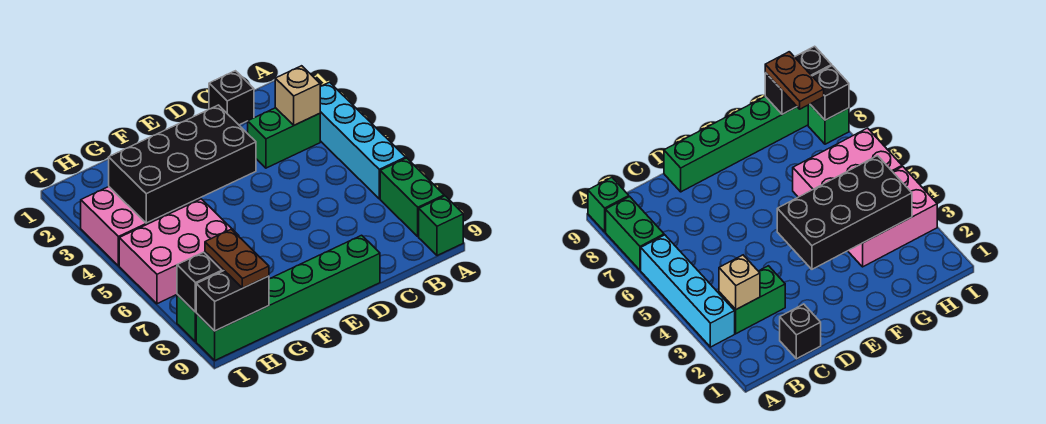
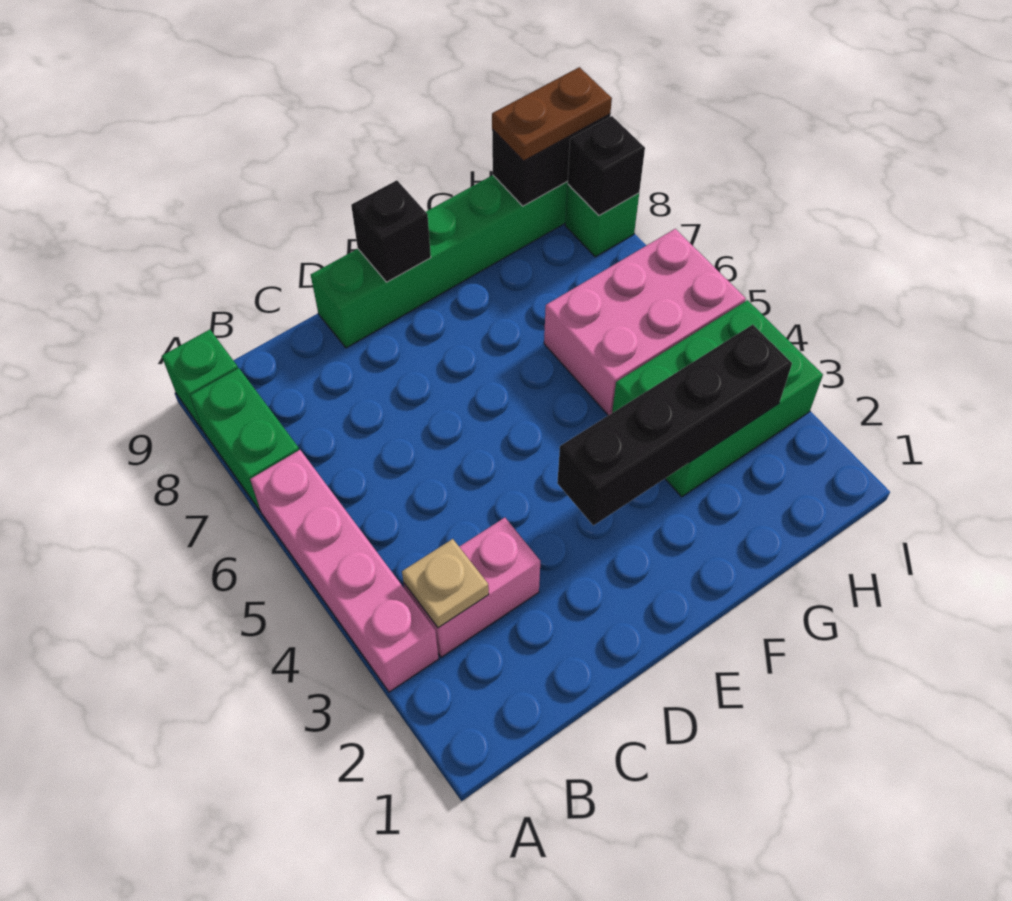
cyan brick A3:A6 level 1 -> pink brick A3:A6 level 1
green brick B3:C3 level 1 -> pink brick B3:C3 level 1
tan brick B3 level 2 -> tan plate B3 level 2
black brick C1 level 1 -> black brick E9 level 2
black brick E3:H4 level 2 -> black brick E3:H3 level 2
pink brick G3:I4 level 1 -> green brick G3:I4 level 1
brown plate H8:H9 level 3 -> brown plate H9:I9 level 3

